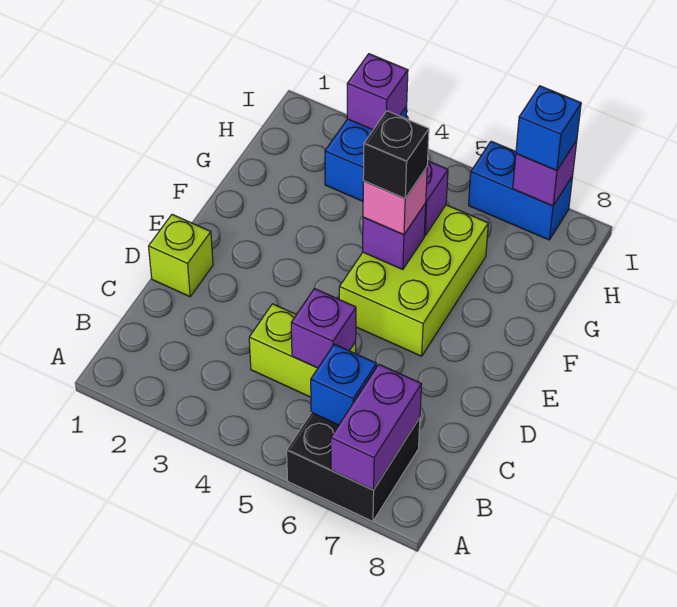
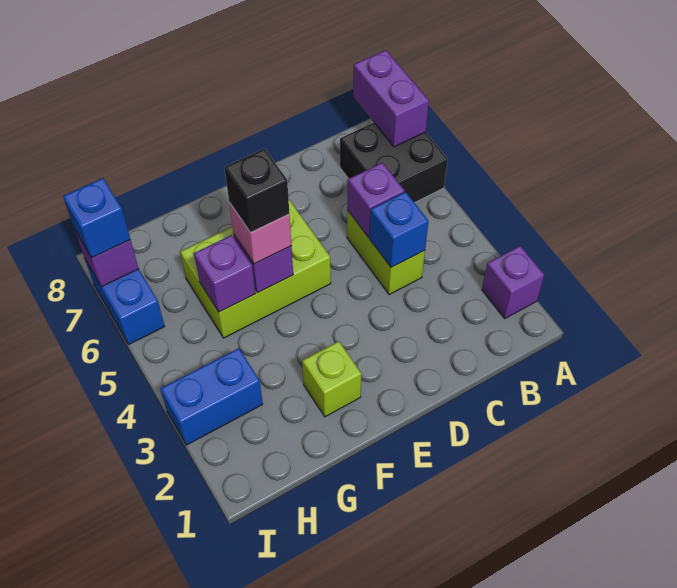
purple brick A7:B7 level 2 -> purple brick A7:A8 level 2
blue brick B6 level 2 -> blue brick C4 level 2
lime brick D1 level 1 -> lime brick F2 level 1
purple brick I3 level 2 -> purple brick A2 level 1

